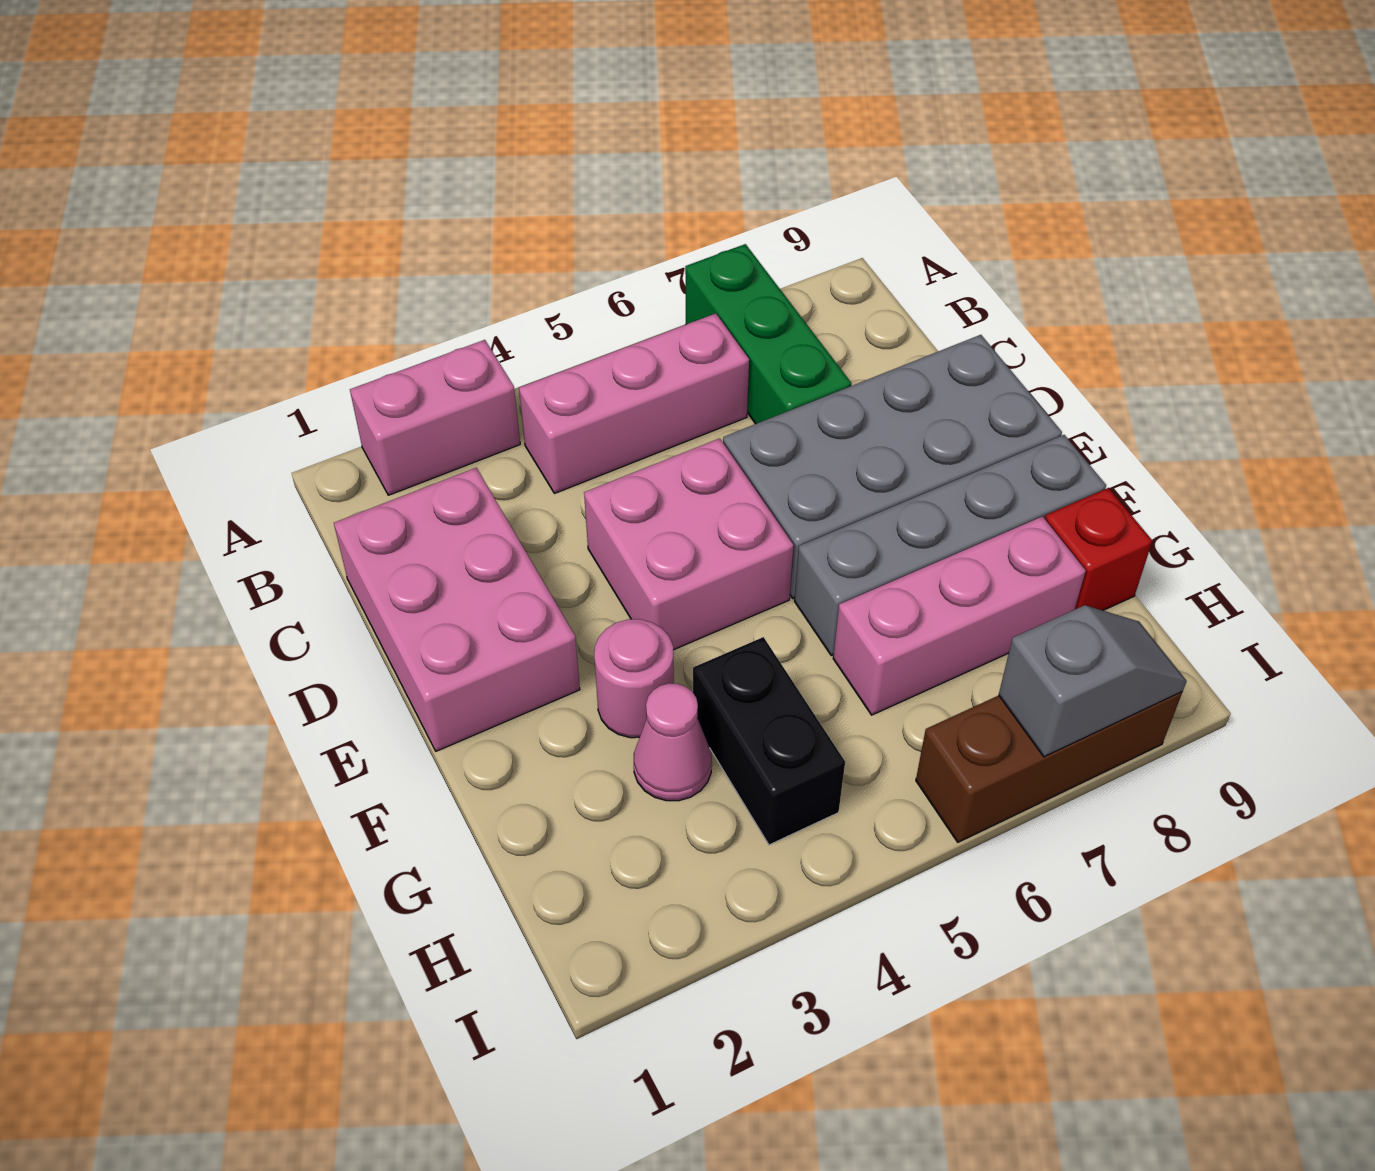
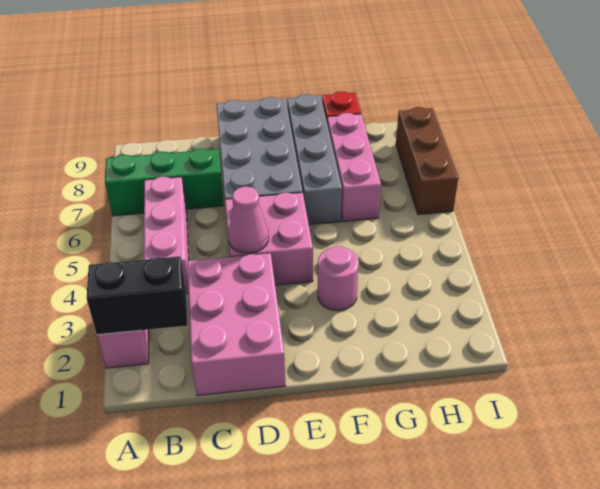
pink brick C1:E2 level 1 -> pink brick C1:D3 level 1
pink cone G3 level 1 -> pink cone D4 level 2
black brick G4:H4 level 1 -> black brick A2:B2 level 2
grey slope I7:I8 level 2 top 7 -> none

